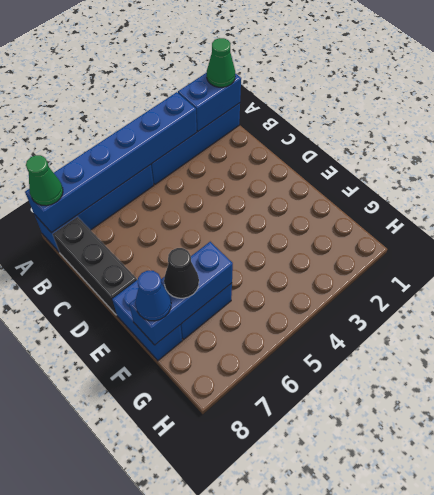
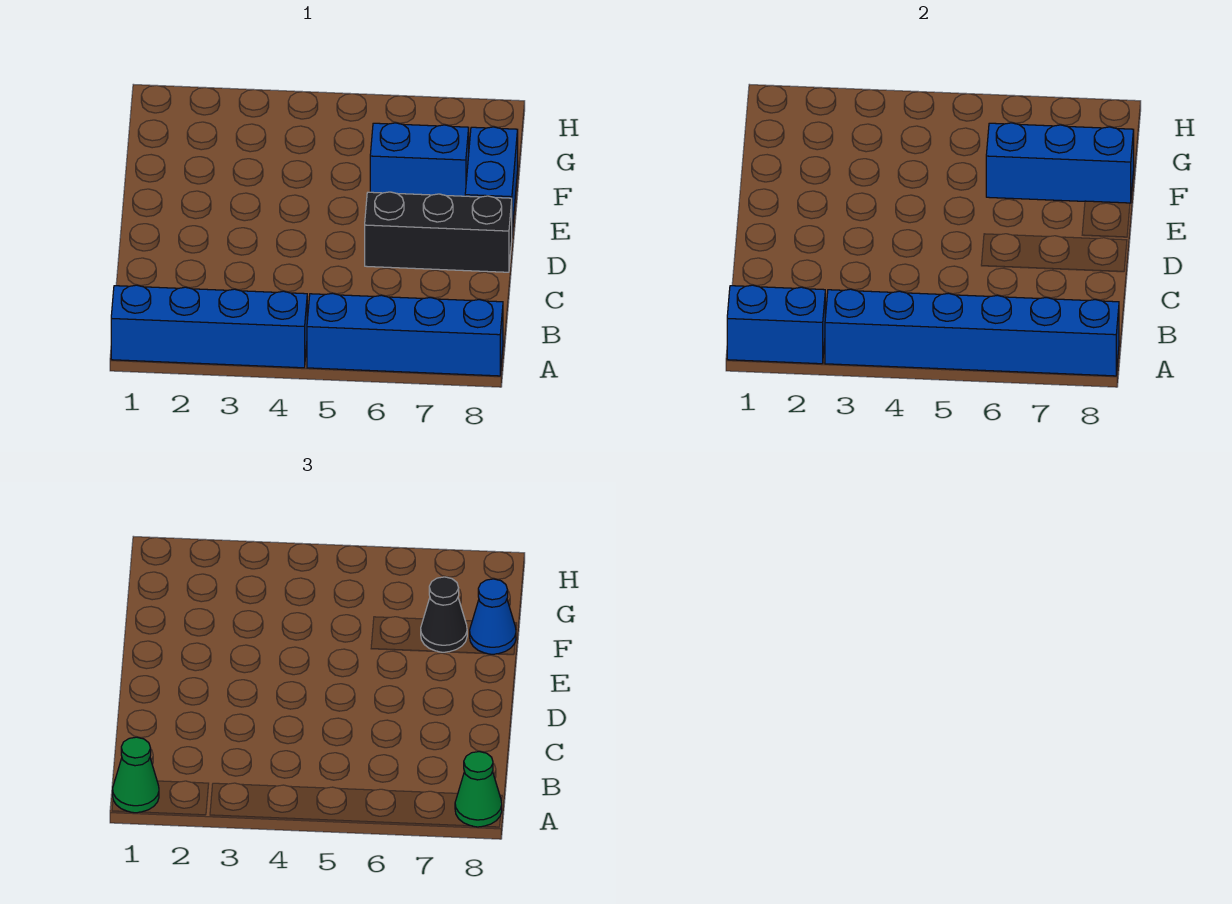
black brick B8:D8 level 1 -> black brick D6:D8 level 1

